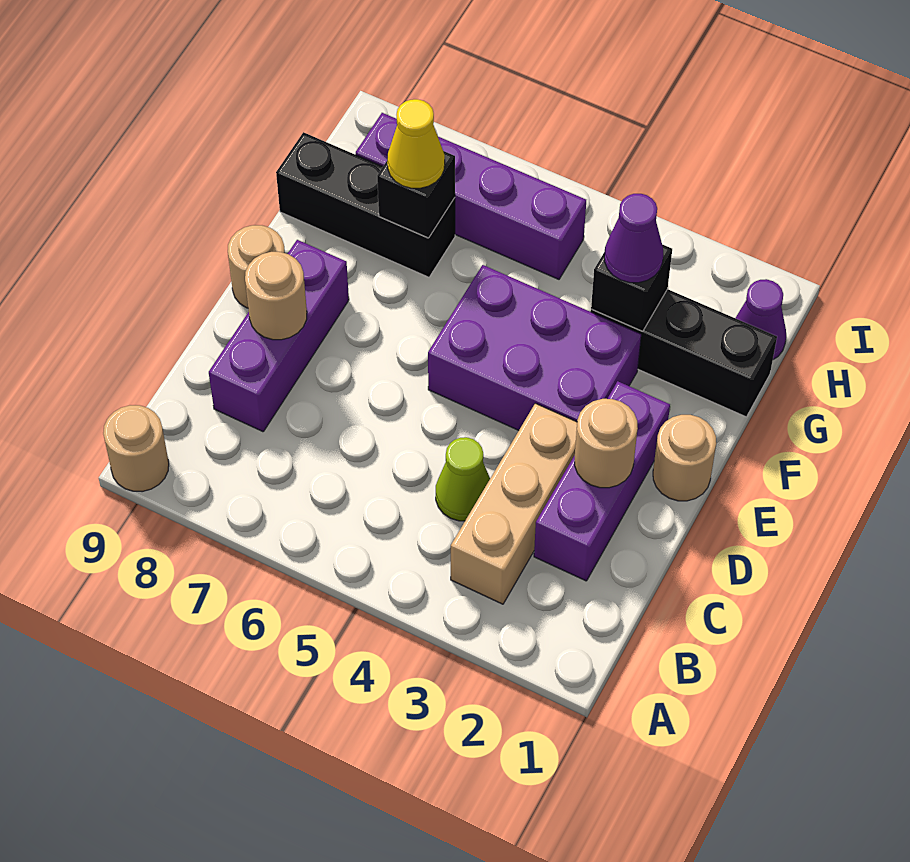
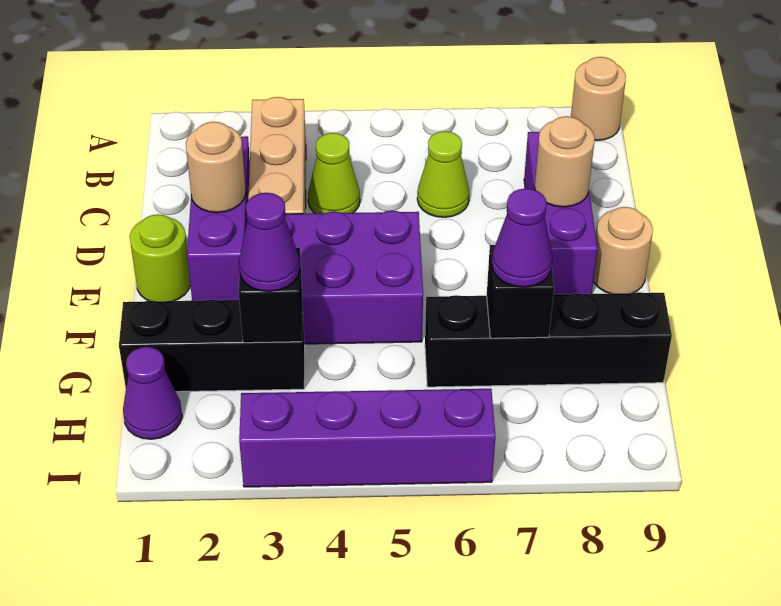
none -> lime cone C6 level 1
tan round brick E1 level 1 -> lime round brick E1 level 1
black brick G7:G9 level 1 -> black brick G6:G9 level 1
yellow cone G7 level 3 -> purple cone G7 level 3
purple brick H5:H8 level 1 -> purple brick I3:I6 level 1

